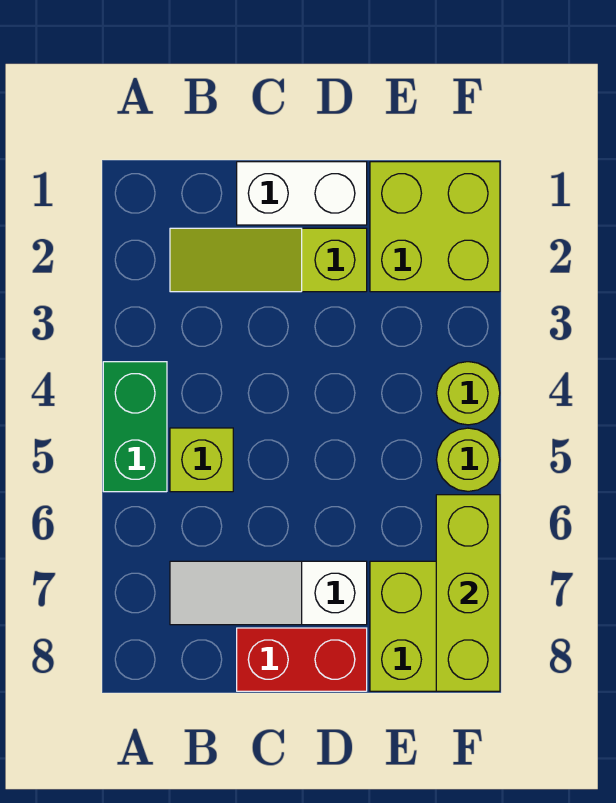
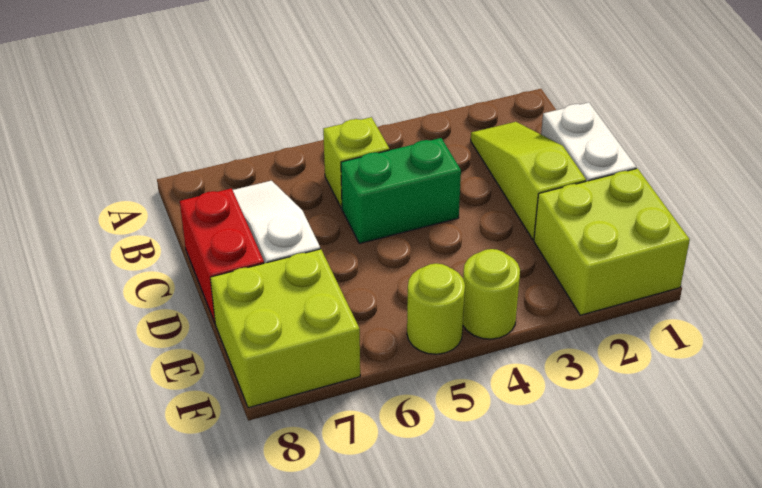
green brick A4:A5 level 1 -> green brick C4:C5 level 1
lime brick F6:F8 level 2 -> none

